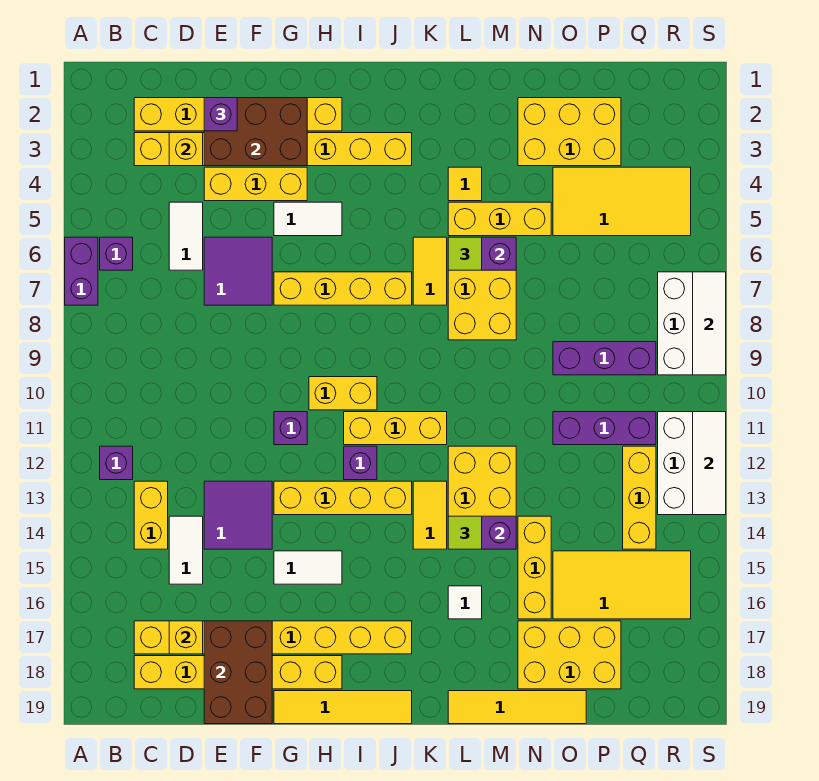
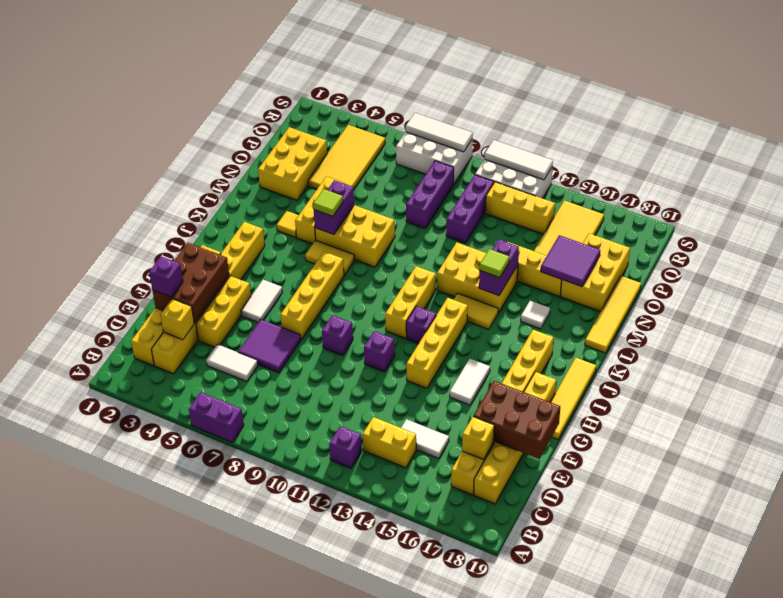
purple brick B6 level 1 -> purple brick G9 level 1
purple tile E13:F14 level 1 -> purple tile N16:O17 level 2
yellow brick H10:I10 level 1 -> none

